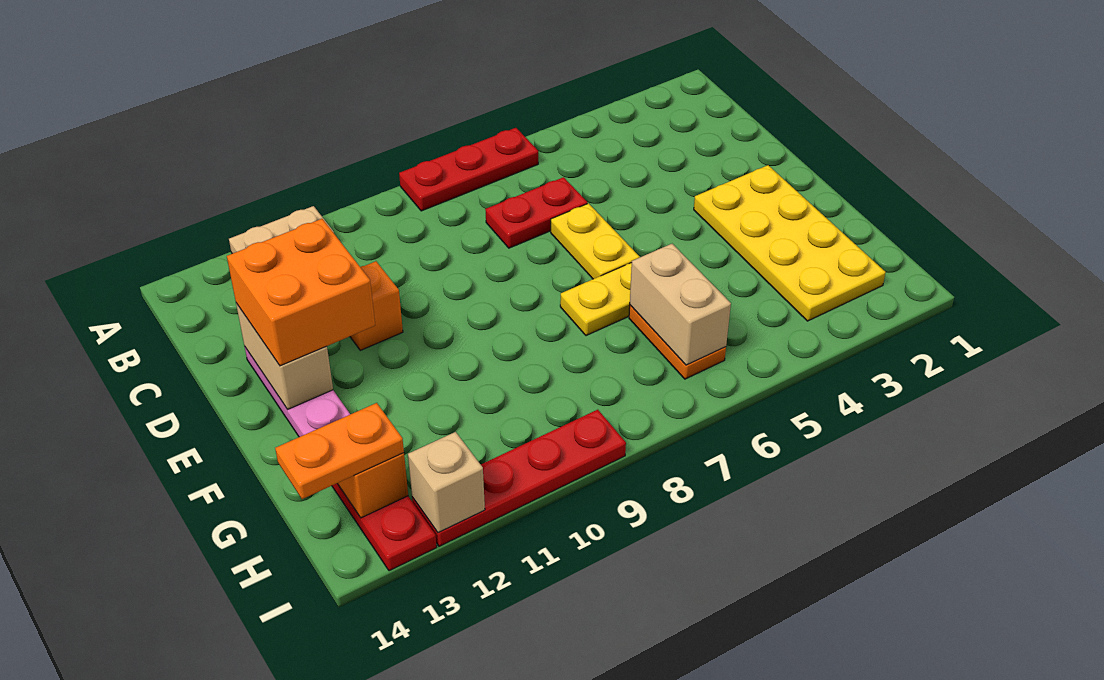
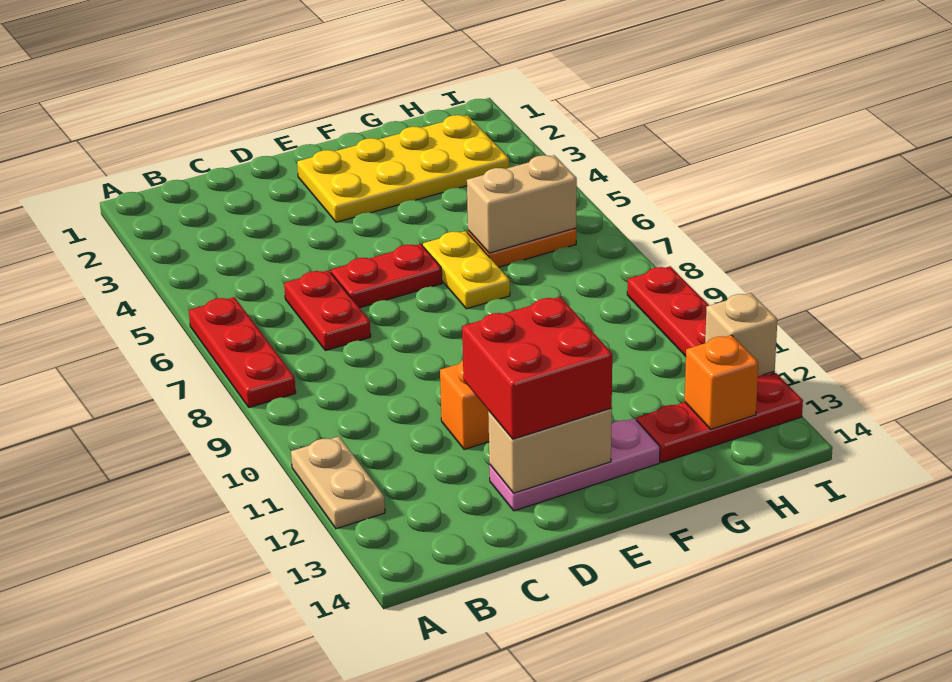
yellow plate D6:E6 level 1 -> red plate D6:E6 level 1
orange brick D12:E13 level 3 -> red brick D12:E13 level 3
orange plate H13:H14 level 3 -> none

